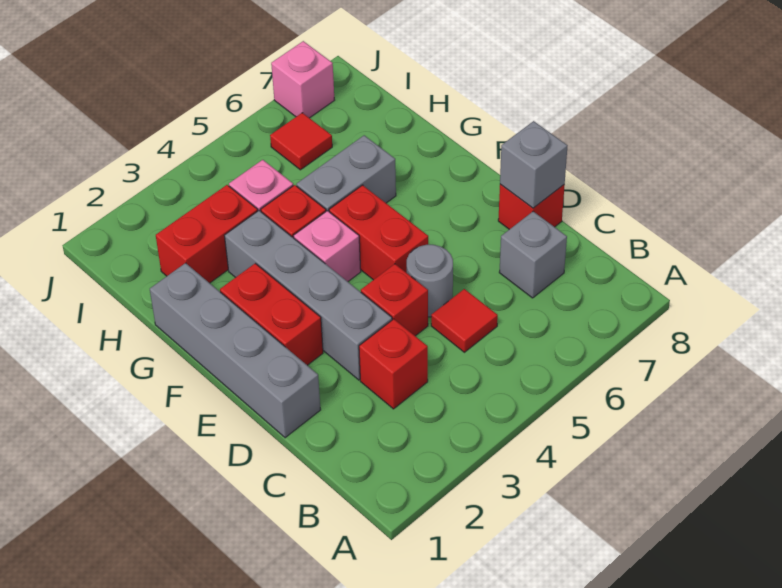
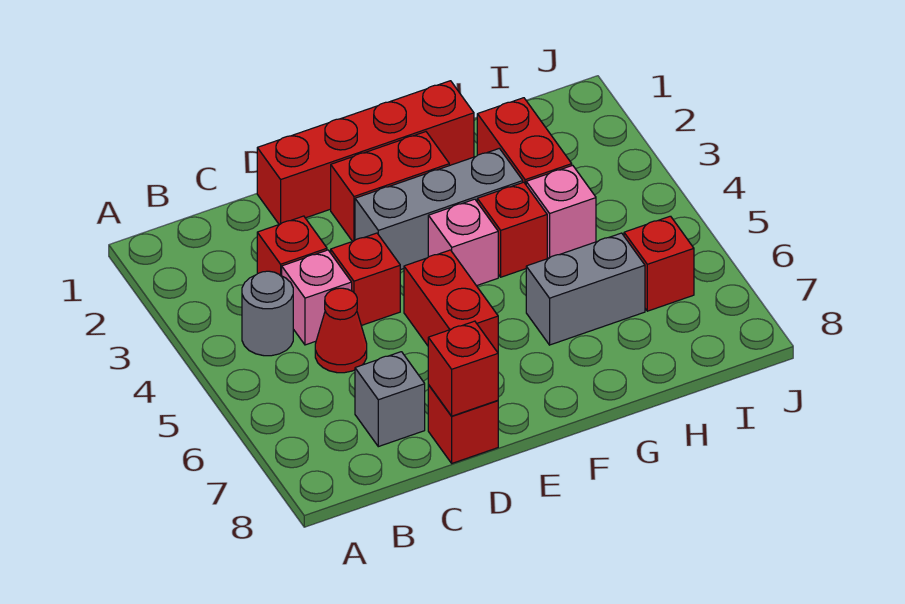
red tile C5 level 1 -> red cone C5 level 1
grey brick D1:G1 level 1 -> red brick D1:G1 level 1
grey brick D3:G3 level 1 -> grey brick E3:G3 level 1
grey round brick D5 level 1 -> grey round brick B4 level 1
grey brick D8 level 2 -> red brick D8 level 2
red brick E5:F5 level 1 -> red brick E5:E6 level 1
grey brick G5:G6 level 1 -> grey brick G6:H6 level 1
red tile I6 level 1 -> red brick I6 level 1
pink brick J7 level 1 -> pink brick C4 level 1

